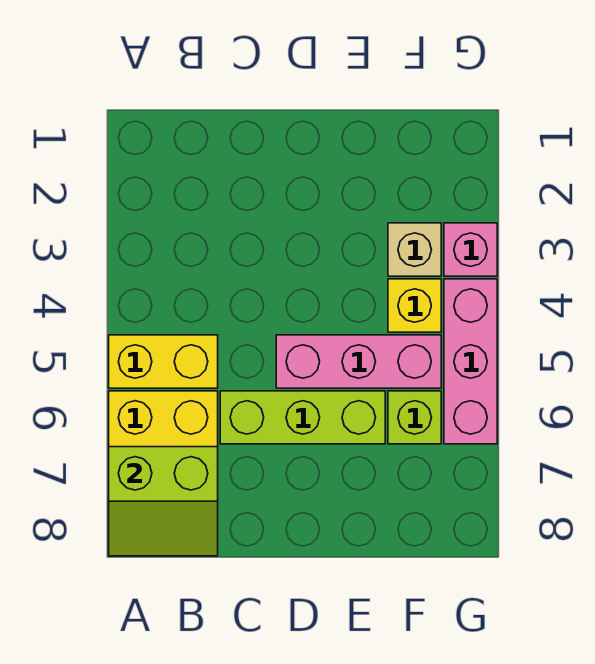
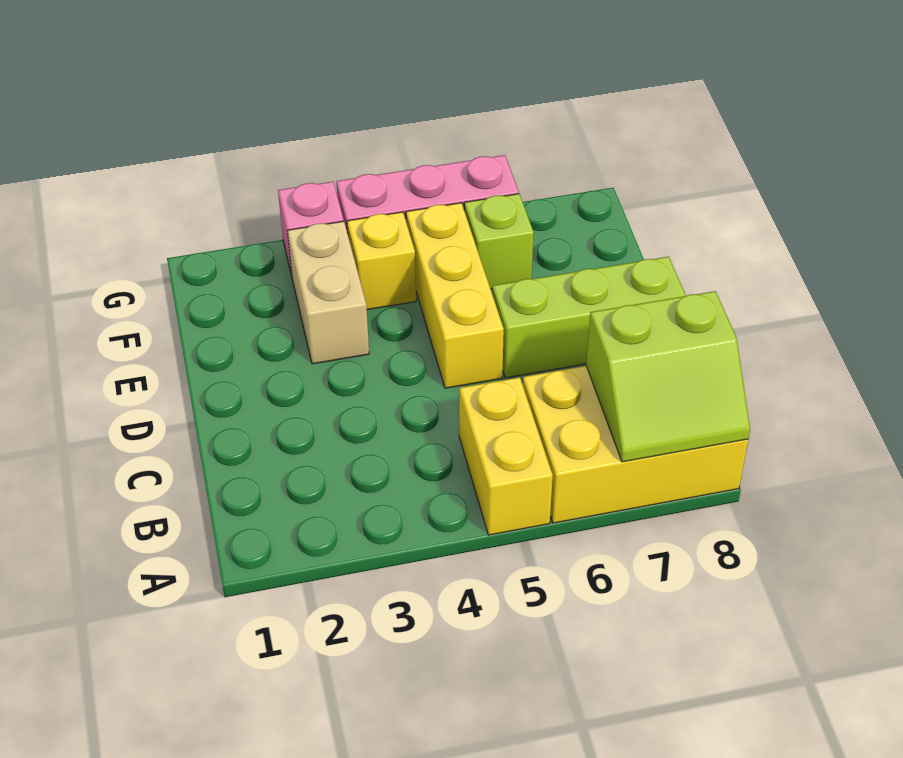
lime slope A7:B8 level 2 top 7 -> lime slope A7:B8 level 2 top B
lime brick C6:E6 level 1 -> lime brick D6:D8 level 1
pink brick D5:F5 level 1 -> yellow brick D5:F5 level 1
tan brick F3 level 1 -> tan brick E3:F3 level 1

